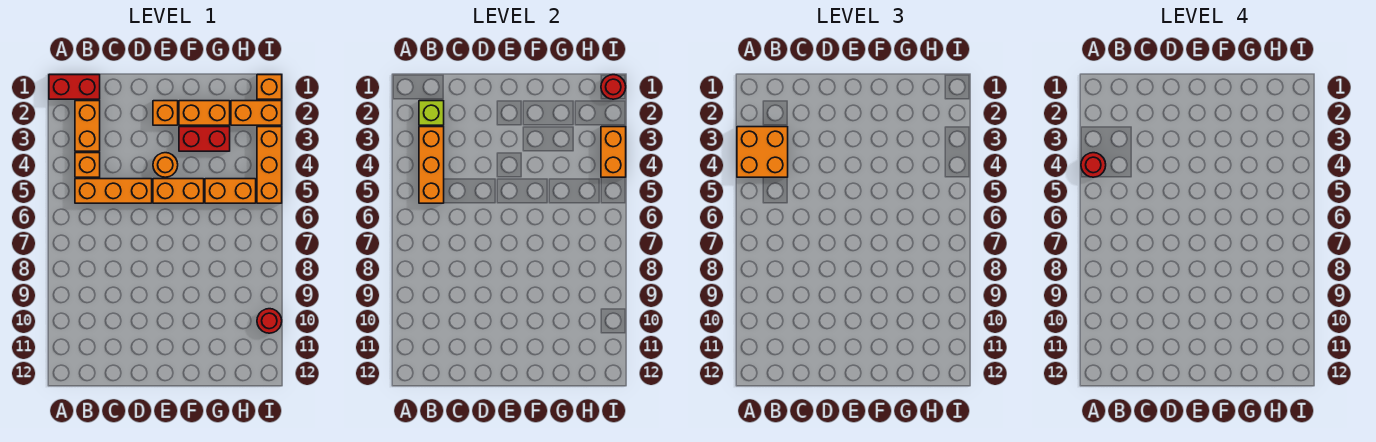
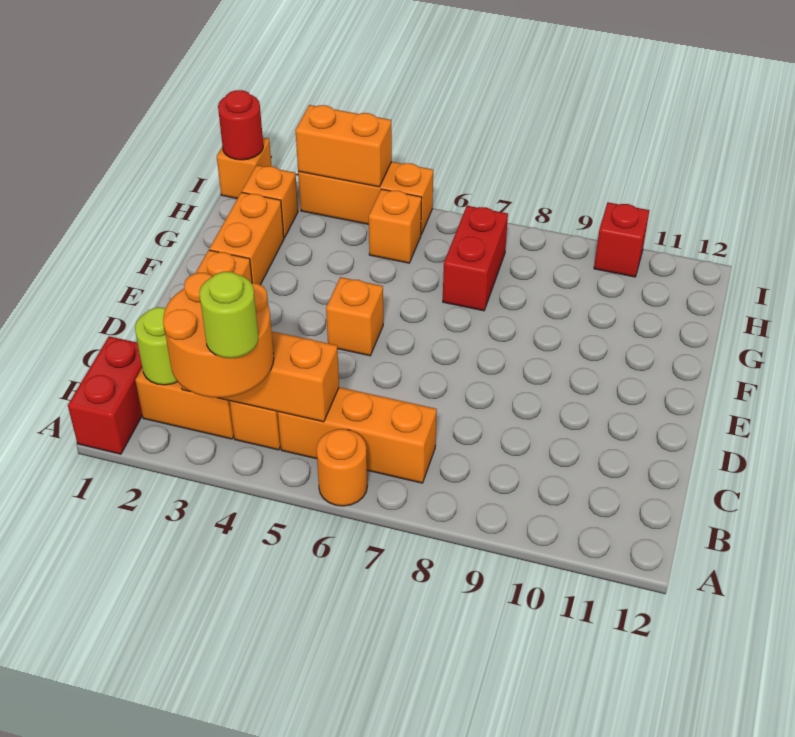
orange brick A3:B4 level 3 -> orange round brick A3:B4 level 3
red round brick A4 level 4 -> lime round brick A4 level 4
lime brick B2 level 2 -> lime round brick B2 level 2
orange brick B5:D5 level 1 -> orange brick B5:B7 level 1
orange round brick E4 level 1 -> orange round brick A6 level 1
orange brick E5:F5 level 1 -> orange brick E5 level 1
red brick F3:G3 level 1 -> red brick G7:H7 level 1
orange brick G5:H5 level 1 -> orange brick H5 level 1
orange brick H2:I2 level 1 -> orange brick H2 level 1
red round brick I10 level 1 -> red brick I10 level 1

